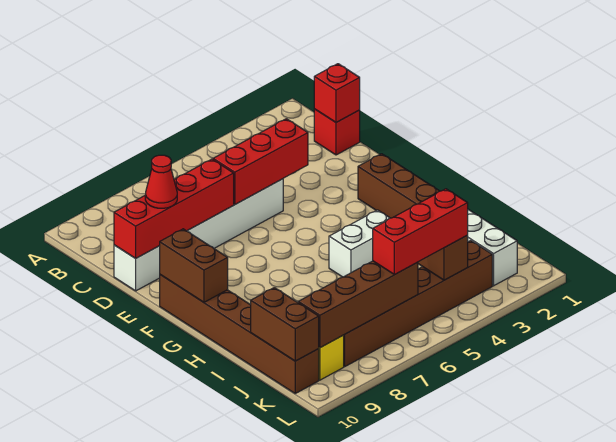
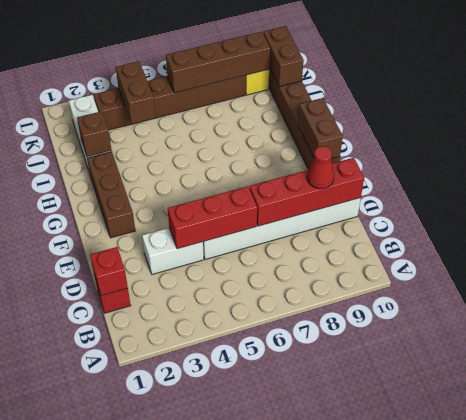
white brick H4:H5 level 1 -> white brick D3:D4 level 1
none -> brown brick I2 level 2
red brick K4:K6 level 3 -> none

